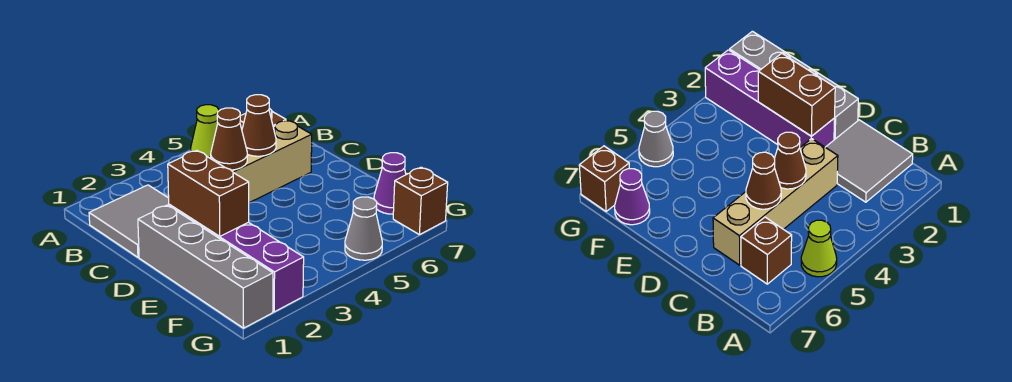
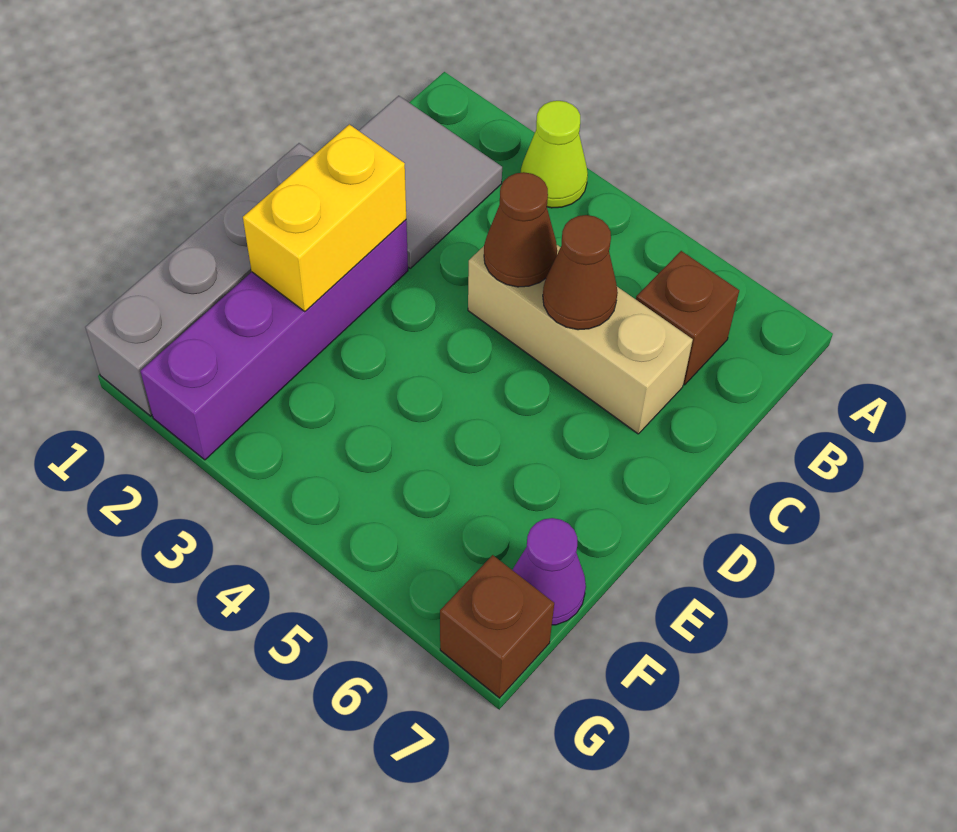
lime cone A5 level 1 -> lime cone A3 level 1
tan brick C3:C6 level 1 -> tan brick C4:C6 level 1
brown brick D2:E2 level 2 -> yellow brick D2:E2 level 2
grey cone G5 level 1 -> none

